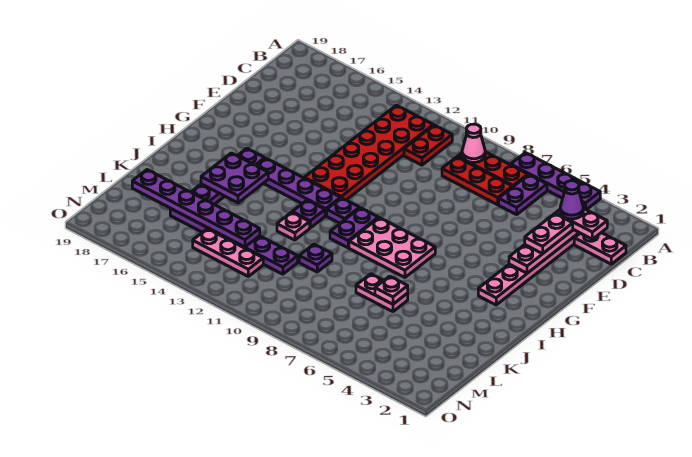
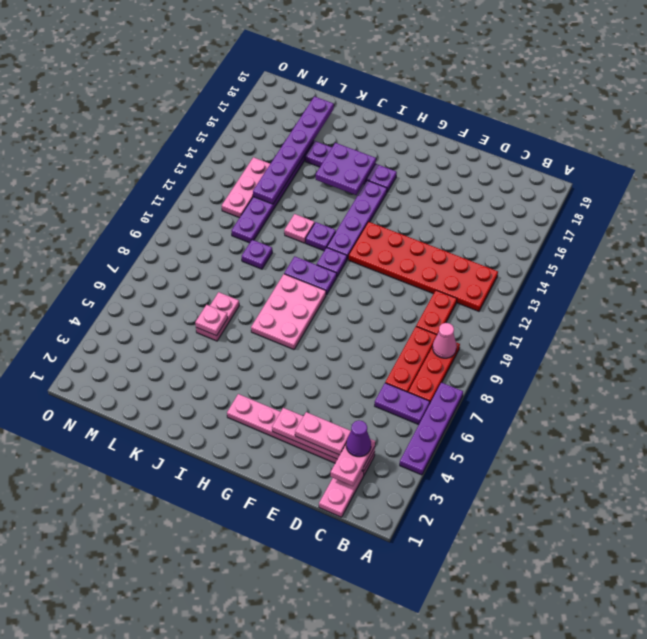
red plate B11:C11 level 1 -> red plate C10:C11 level 1

